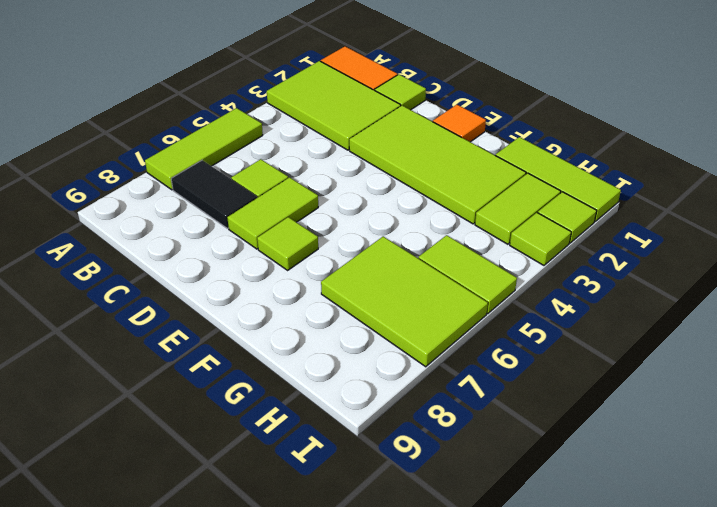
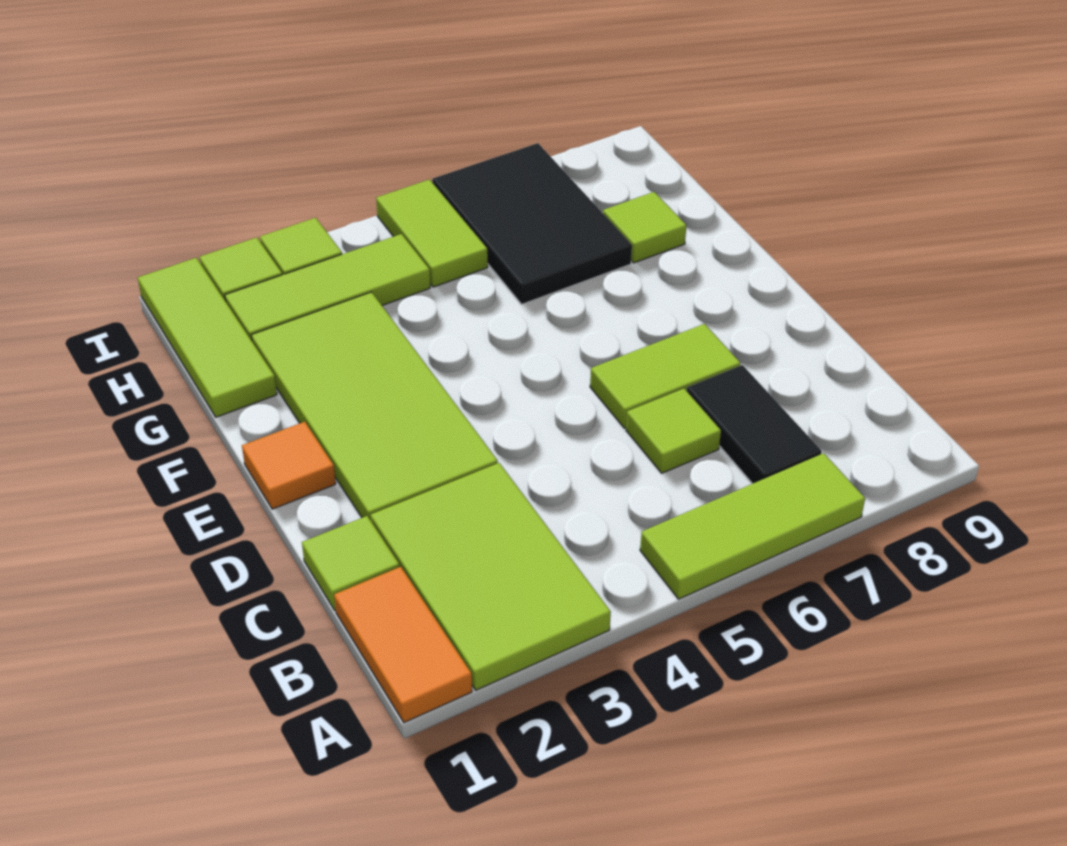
lime tile E7 level 1 -> lime tile G8 level 1
lime tile G6:I7 level 1 -> black tile G6:I7 level 1
lime tile H2:H3 level 1 -> lime tile H2:H4 level 1

